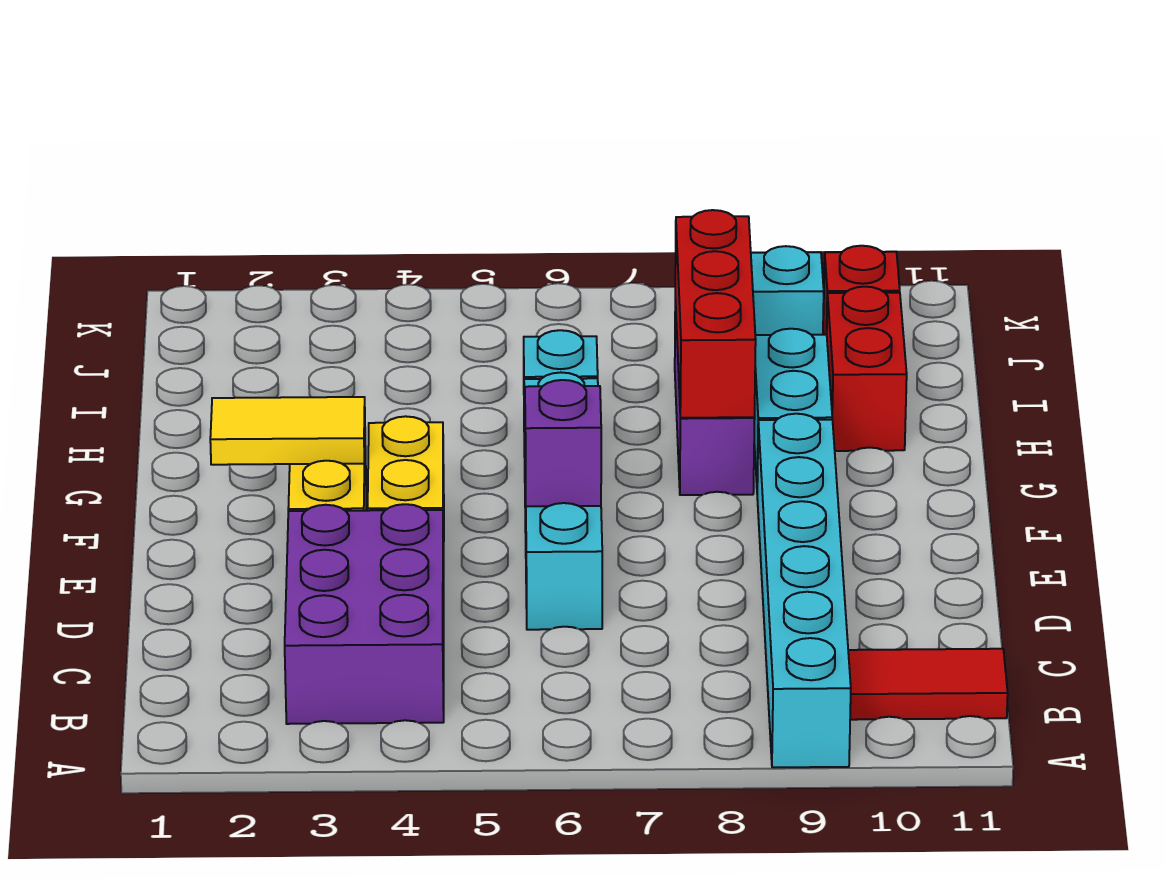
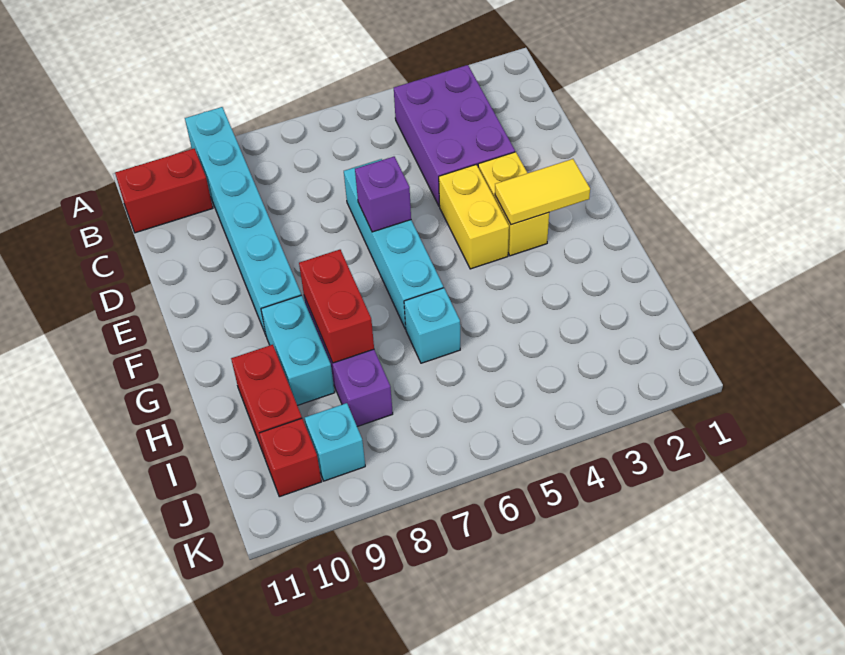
red tile B10:B11 level 1 -> red brick B10:B11 level 1
red brick G8:I8 level 2 -> red brick G8:H8 level 2

